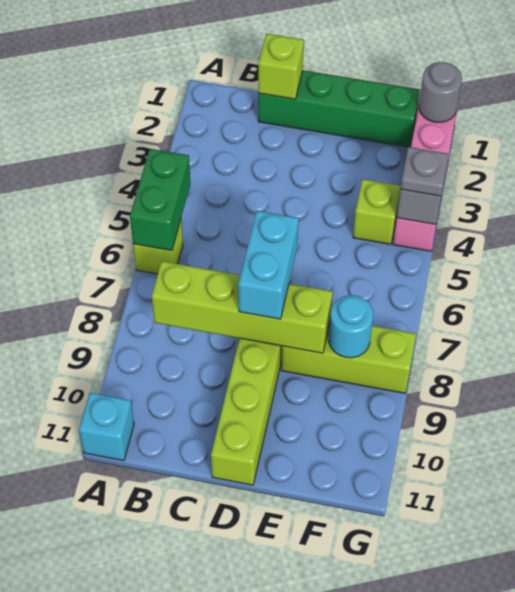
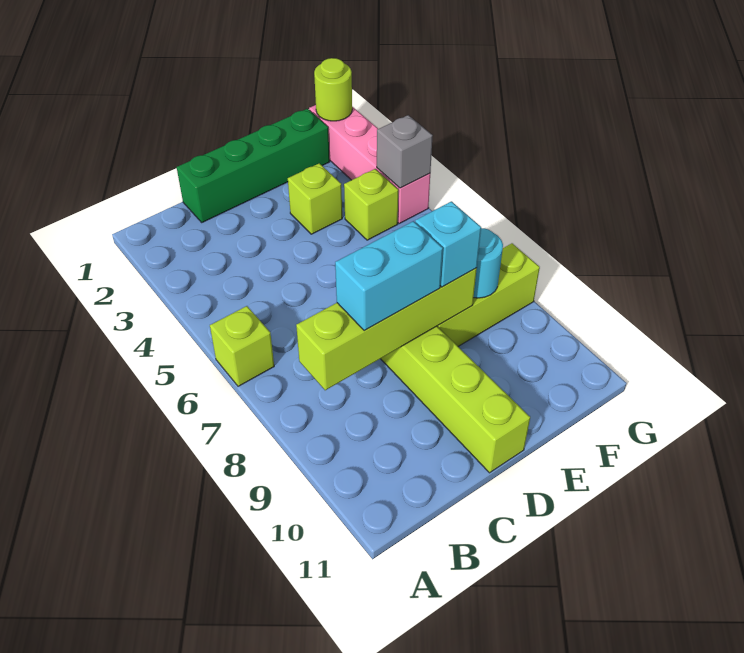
green brick A5:A6 level 2 -> none
cyan brick A11 level 1 -> cyan brick E8 level 3
lime brick C1 level 2 -> lime brick E3 level 1
cyan brick D7:D8 level 3 -> cyan brick C8:D8 level 3
grey round brick G1 level 2 -> lime round brick G1 level 2
grey plate G4 level 3 -> none

